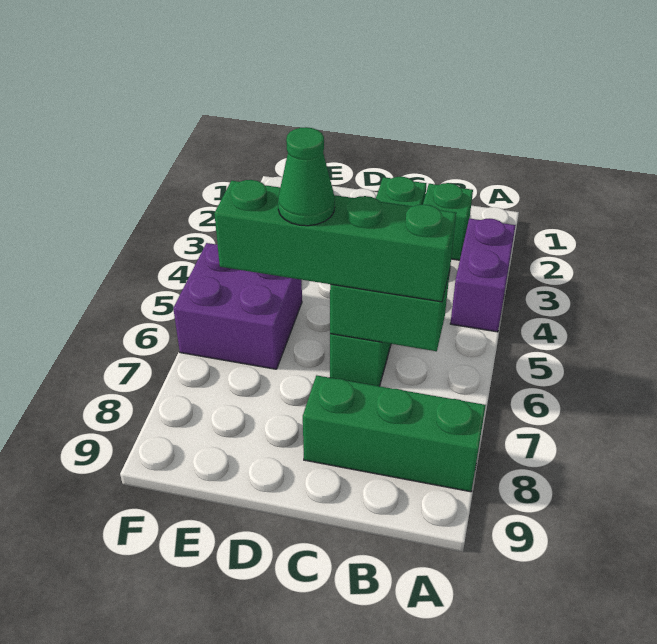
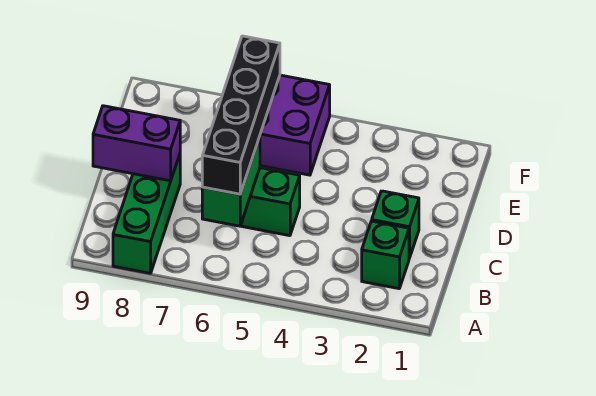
purple brick A3:A4 level 1 -> purple brick C8:C9 level 2
green brick B6:E6 level 3 -> black brick B6:E6 level 3
green cone D6 level 4 -> none

